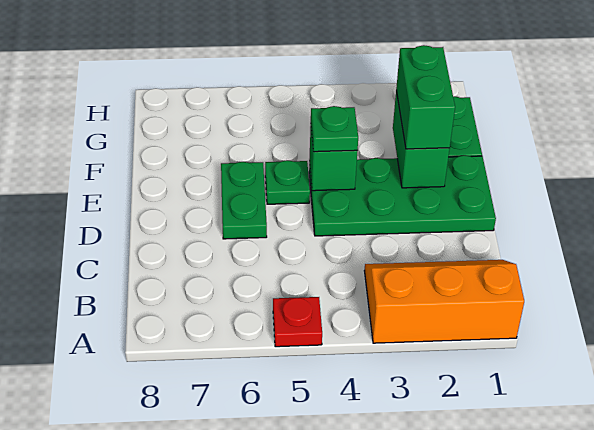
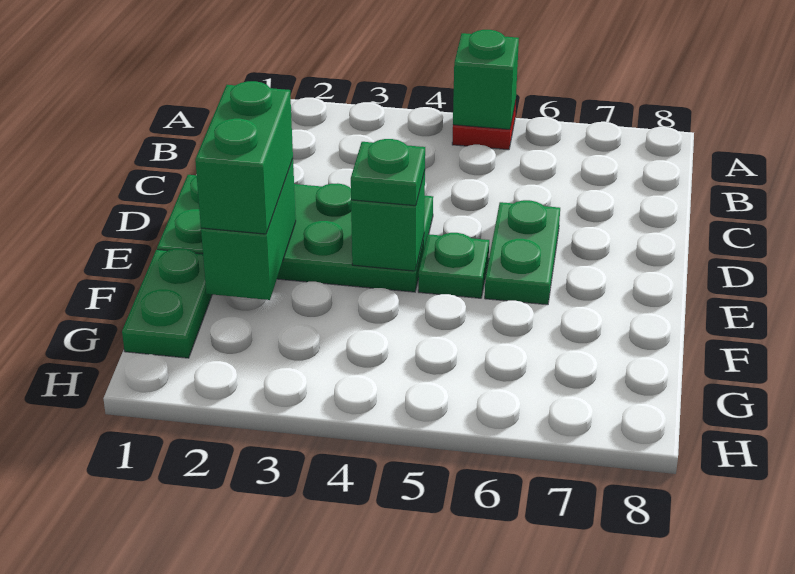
orange slope A1:B3 level 1 top A -> none
none -> green brick A5 level 2

